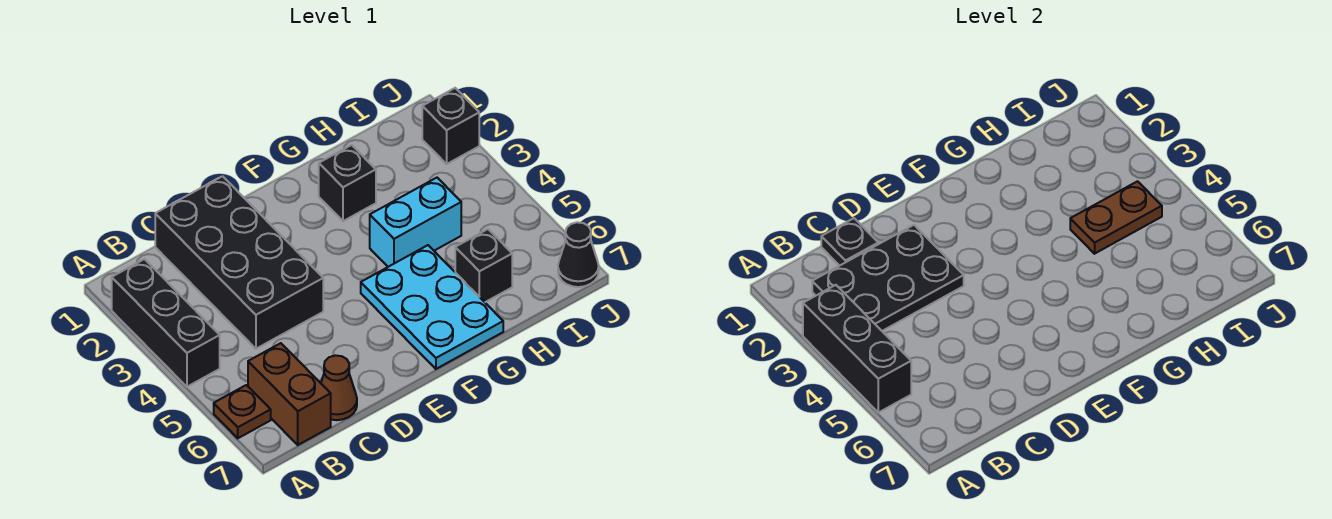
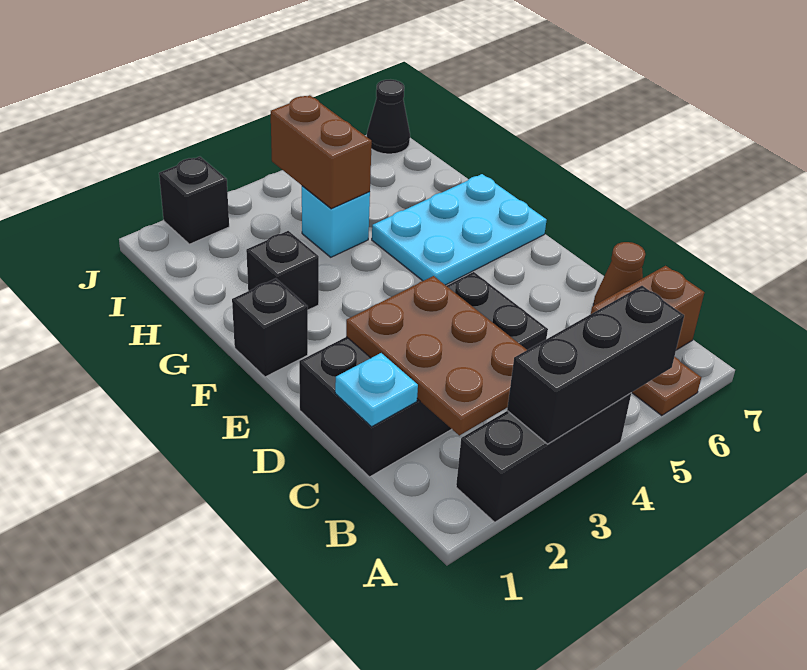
black plate B2:D3 level 2 -> brown plate B2:D3 level 2
black plate C1 level 2 -> cyan plate C1 level 2
cyan brick G4:H4 level 1 -> cyan brick H4 level 1
brown plate H4:I4 level 2 -> brown brick H4:I4 level 2
black brick H6 level 1 -> black brick F1 level 1

